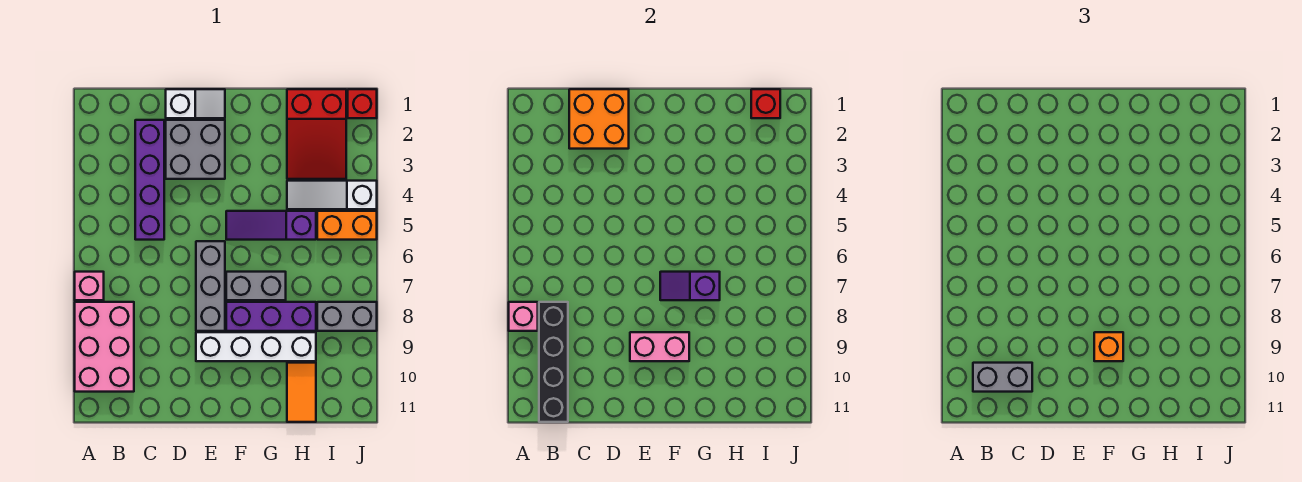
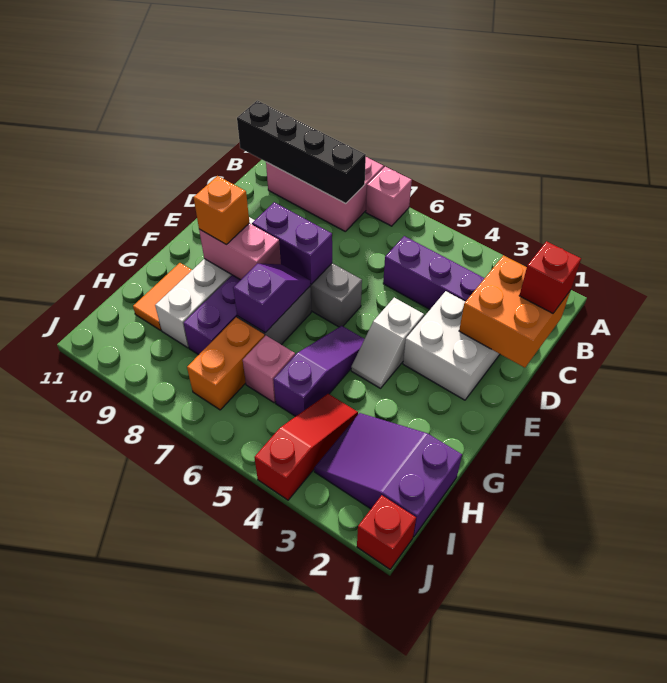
pink brick A8 level 2 -> pink brick H6 level 1
grey brick B10:C10 level 3 -> none
white slope D1:E1 level 1 top D -> white slope E4:F4 level 1 top E
grey brick D2:E3 level 1 -> white brick D2:E3 level 1
none -> purple brick E7:E8 level 2
pink brick E9:F9 level 2 -> pink brick F8:F9 level 2
red slope H1:I3 level 1 top 1 -> purple slope H1:I3 level 1 top 1
white slope H4:J4 level 1 top J -> red slope H4:J4 level 1 top J
orange tile H10:H11 level 1 -> orange tile G10:H10 level 1
red brick I1 level 2 -> red brick C1 level 3
orange brick I5:J5 level 1 -> orange brick H7:I7 level 1
grey brick I8:J8 level 1 -> none

